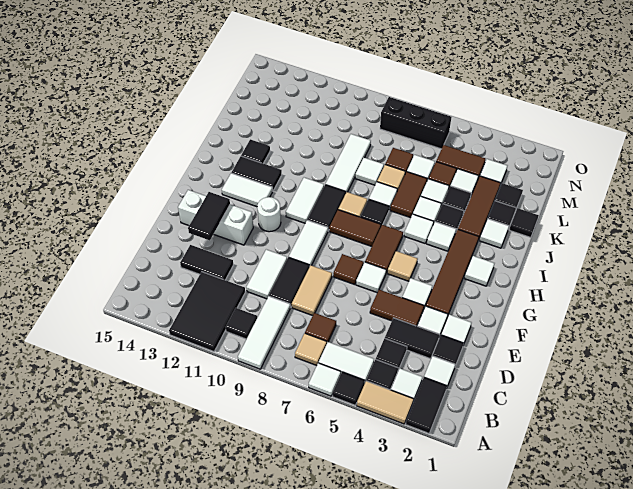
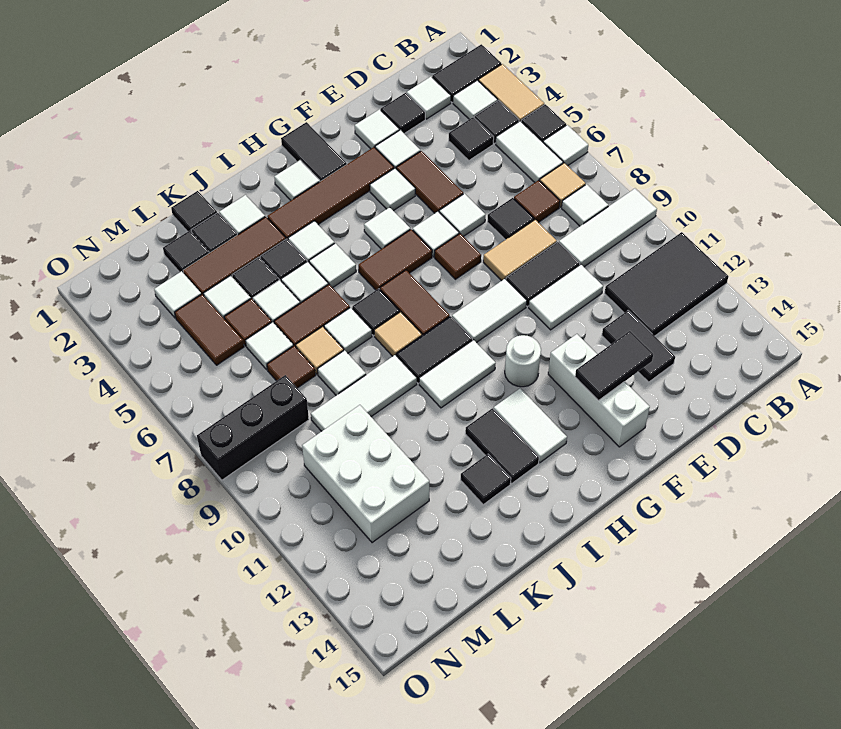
none -> white tile B8 level 1
black tile B10 level 1 -> black tile D7 level 1
black tile D3:D4 level 1 -> black tile G1:G2 level 1
none -> white tile E6 level 1
tan tile G5 level 1 -> white tile G5 level 1
none -> white brick L10:M12 level 1
black brick N6:N8 level 1 -> black brick M8:O8 level 1

